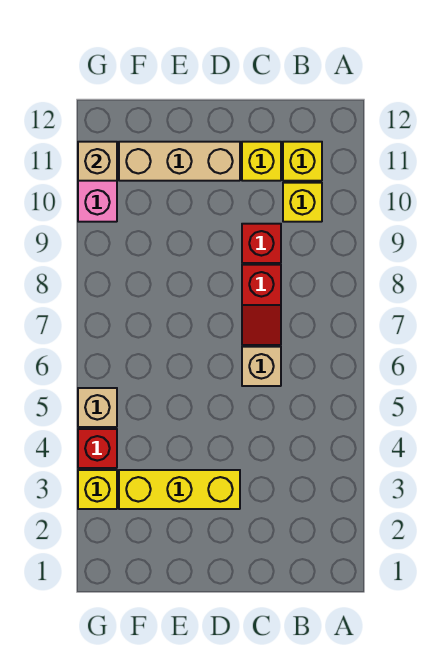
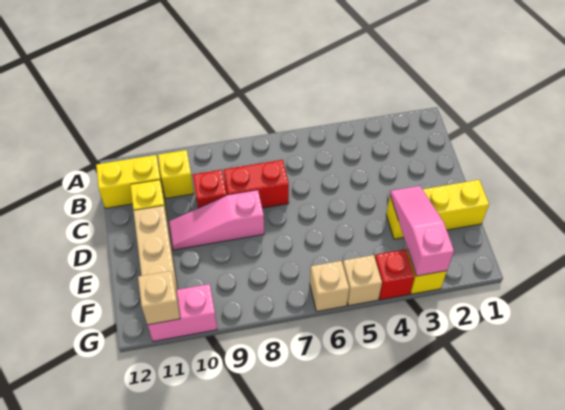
yellow brick B11 level 1 -> yellow brick B11:B12 level 1
tan brick C6 level 1 -> tan brick G6 level 1
red slope C7:C8 level 1 top 8 -> red brick C7:C8 level 1
yellow brick D3:F3 level 1 -> yellow brick E1:E3 level 1
none -> pink slope D8:D10 level 1 top 8
none -> pink slope E3:G3 level 2 top G

